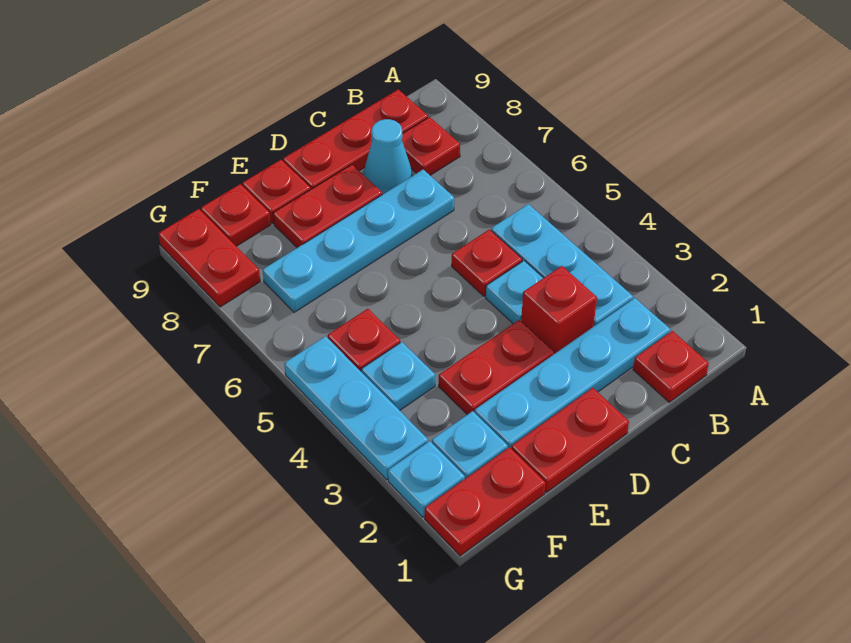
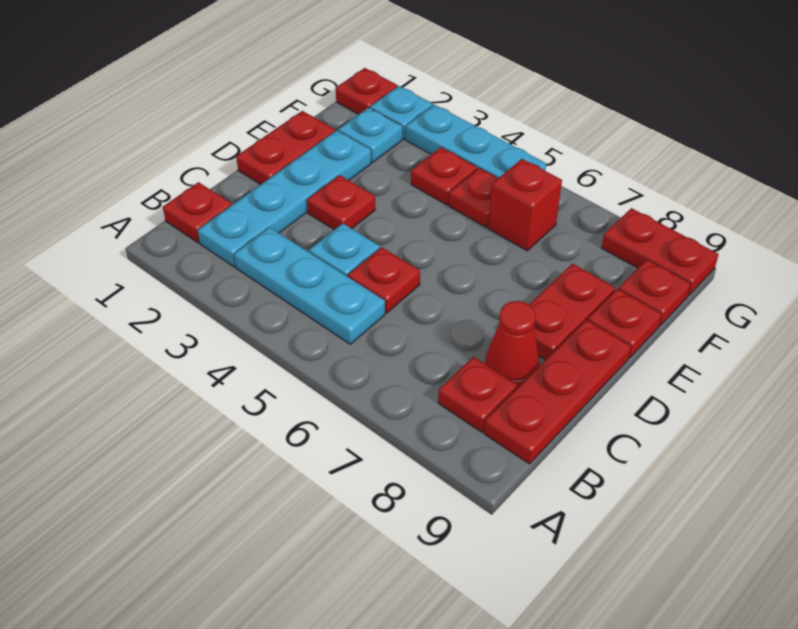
red brick C3 level 1 -> red brick F6 level 1
cyan plate C7:F7 level 1 -> none
cyan cone C8 level 1 -> red cone C8 level 1
red plate D3:E3 level 1 -> red plate D3 level 1
red plate F1:G1 level 1 -> red plate G1 level 1
cyan plate F4 level 1 -> red plate F4 level 1

